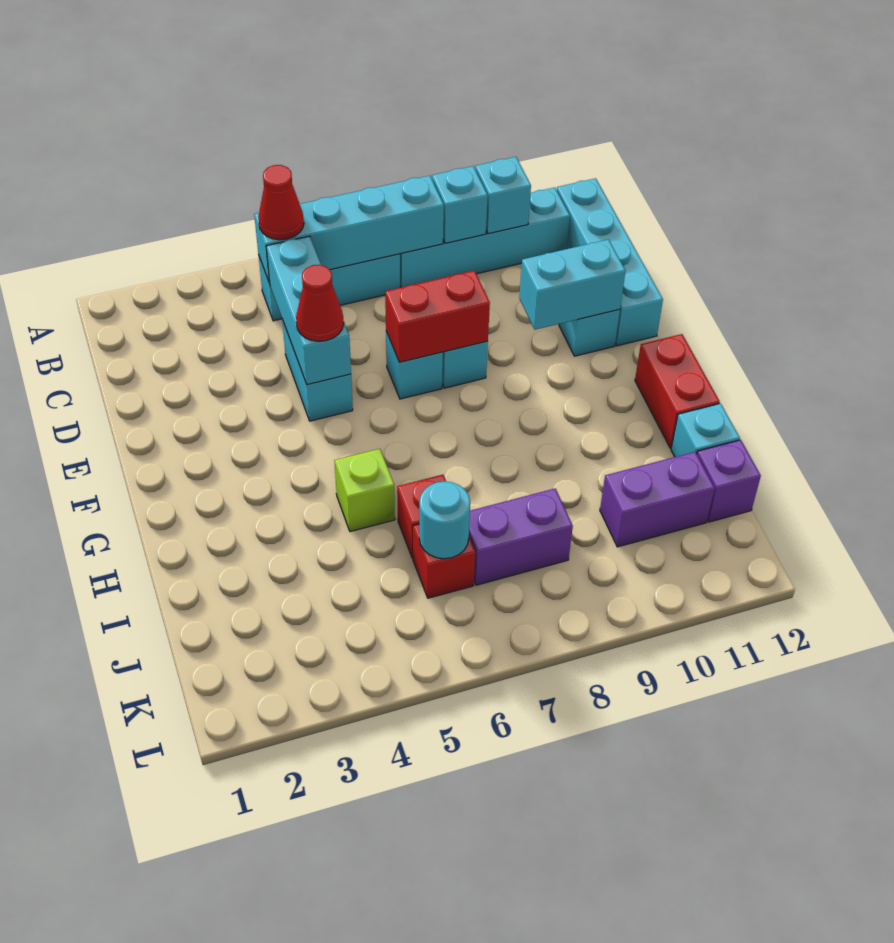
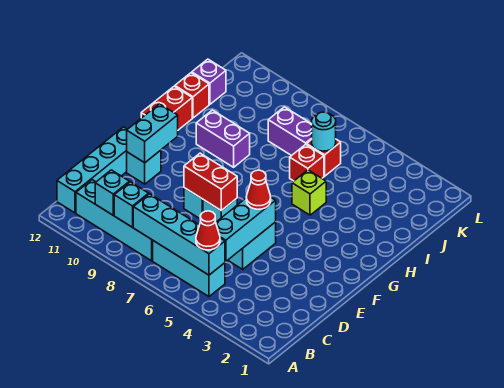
cyan brick E10:E11 level 2 -> cyan brick E11:F11 level 2
cyan brick I12 level 1 -> red brick I12 level 1
purple brick J10:J11 level 1 -> purple brick H9:H10 level 1

